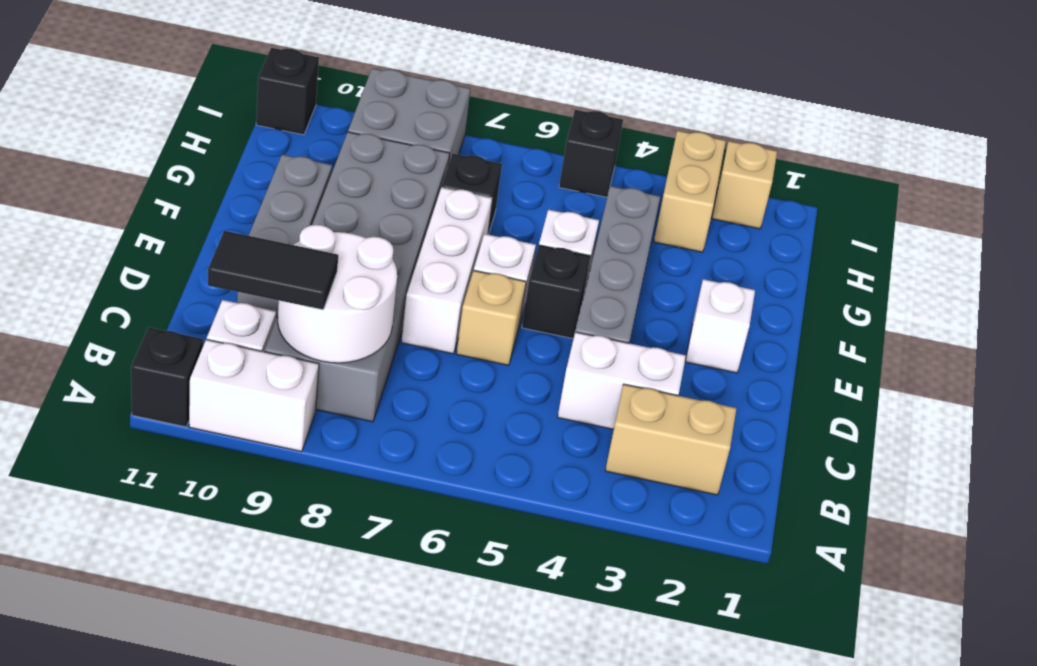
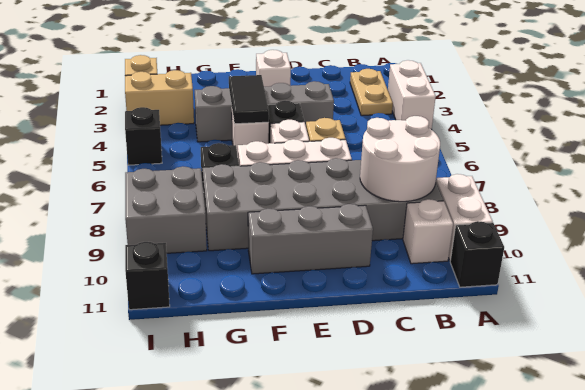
tan brick B2:B3 level 1 -> tan plate B2:B3 level 1
black tile B9:B10 level 3 -> black tile F4:F5 level 2
white brick C3:C4 level 1 -> white brick A3:A4 level 1

